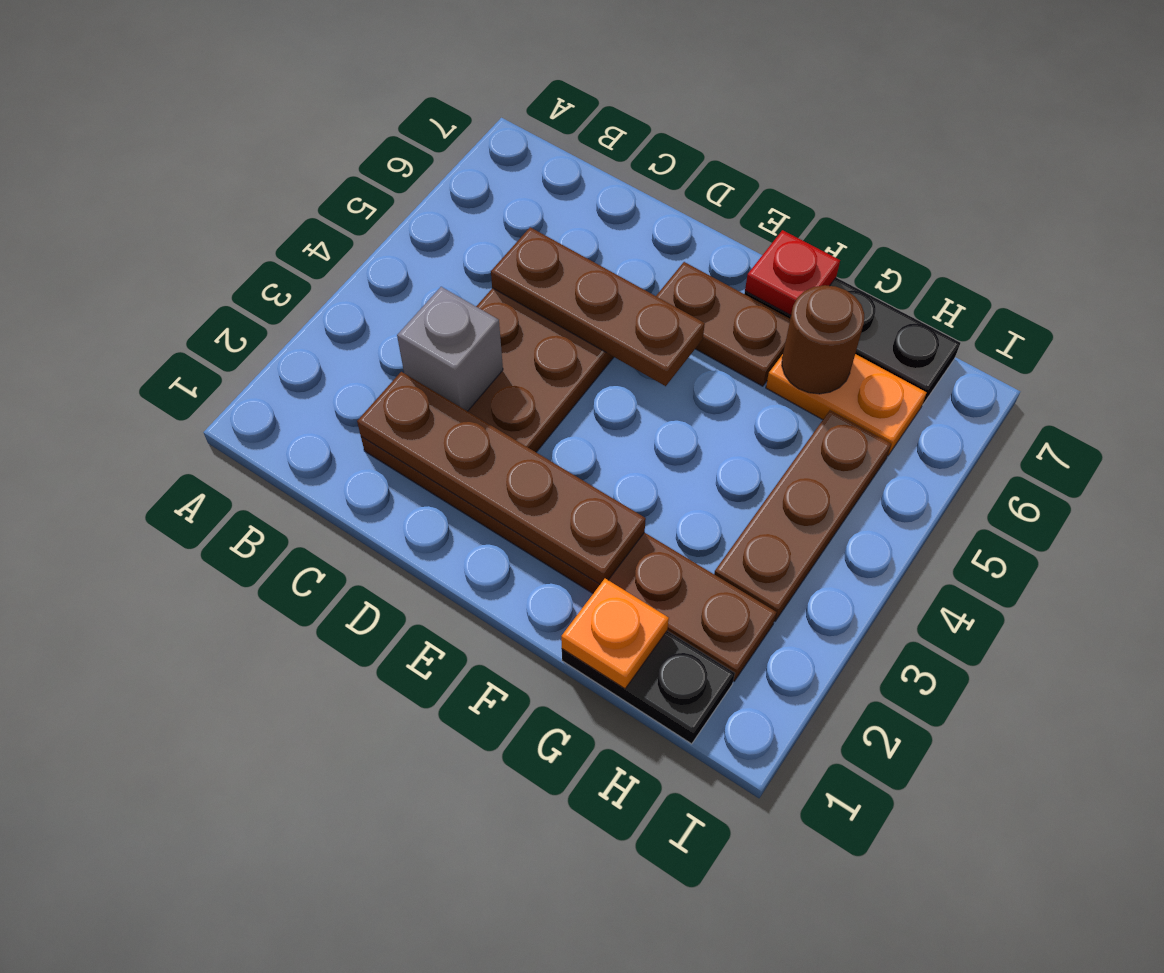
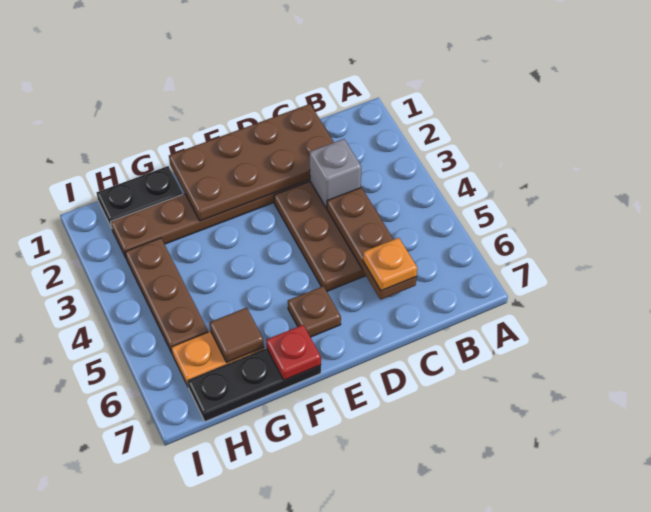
brown plate C2:F2 level 2 -> brown plate C1:F2 level 2
brown plate C5:E5 level 2 -> brown plate C4:C6 level 2
brown plate E6:F6 level 1 -> brown plate E6 level 1
orange plate G1 level 2 -> orange plate C6 level 3
brown round brick G6 level 2 -> brown tile G6 level 2

